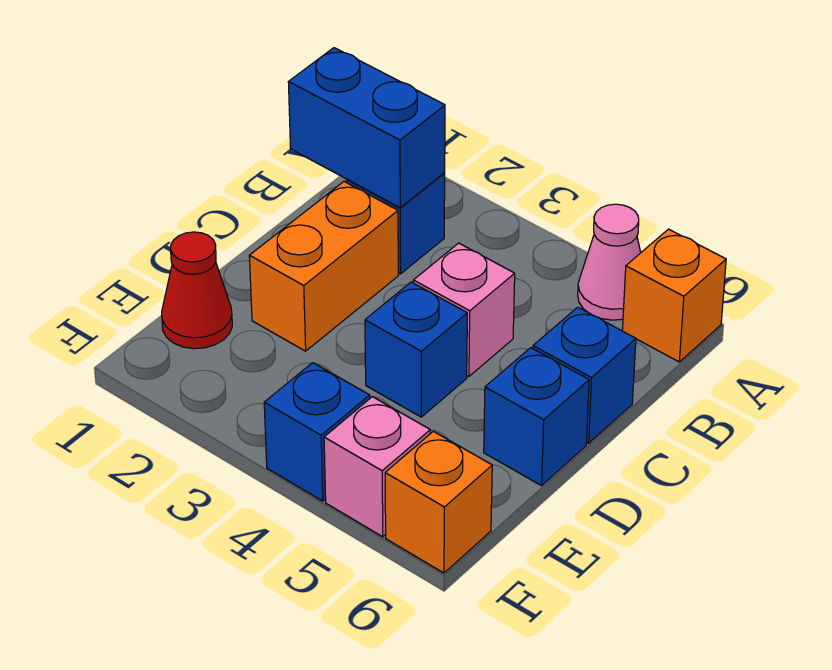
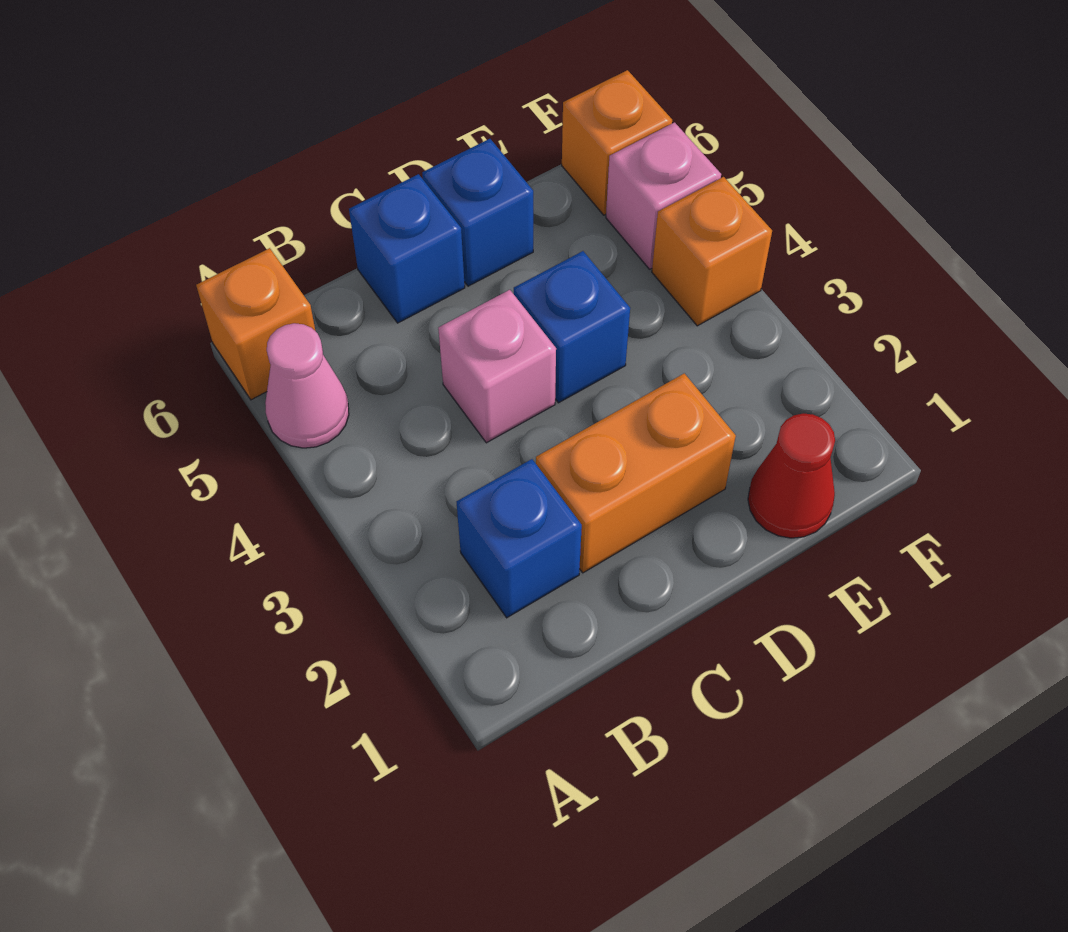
blue brick B1:B2 level 2 -> none
blue brick F4 level 1 -> orange brick F4 level 1

